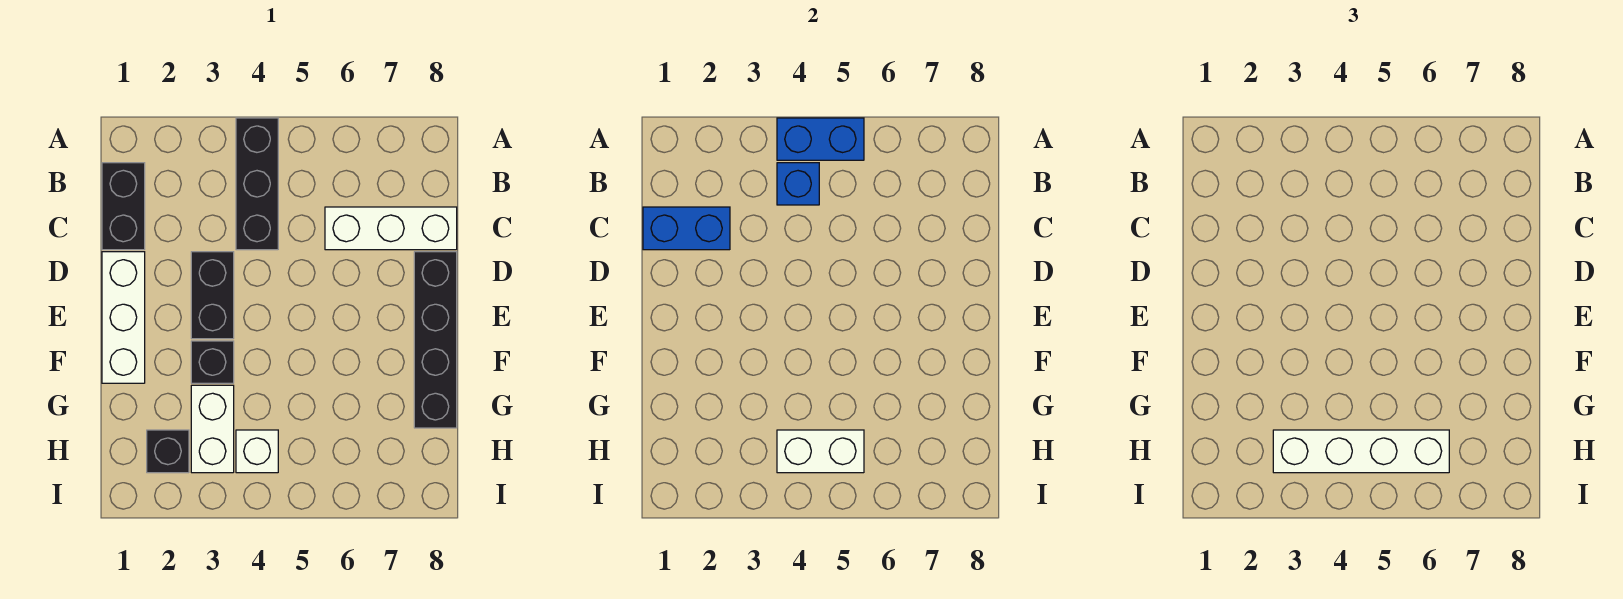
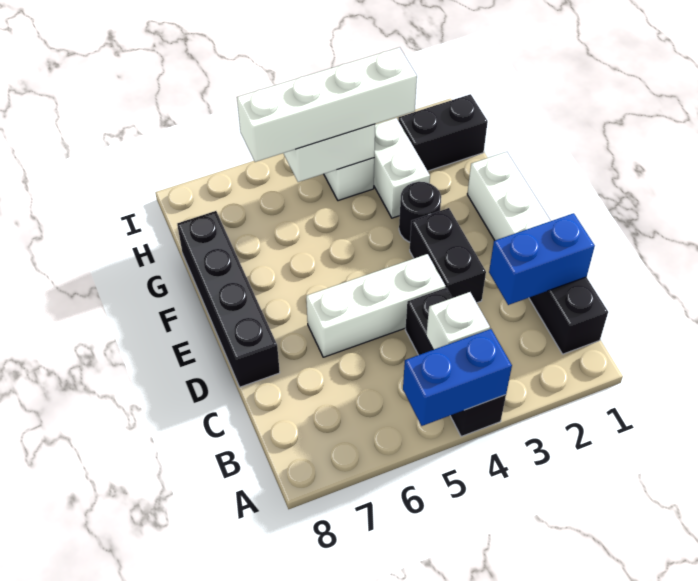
blue brick B4 level 2 -> white brick B4 level 2
white brick C6:C8 level 1 -> white brick D4:D6 level 1
black brick F3 level 1 -> black round brick F3 level 1
black brick H2 level 1 -> black brick H1:H2 level 1

